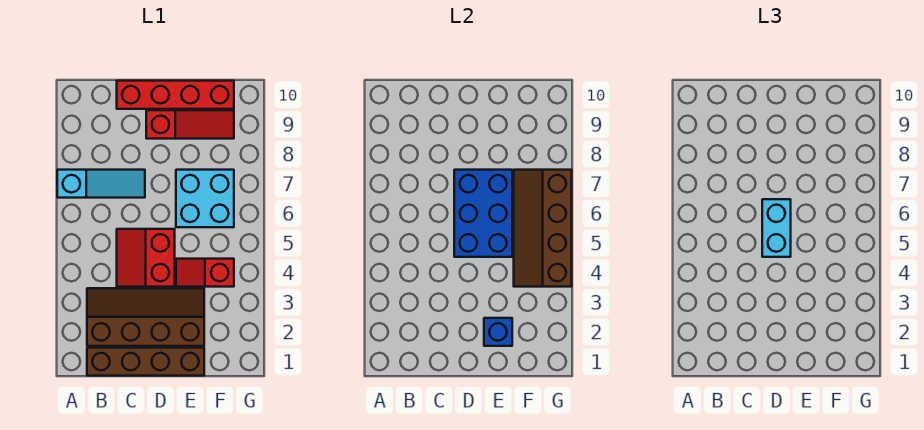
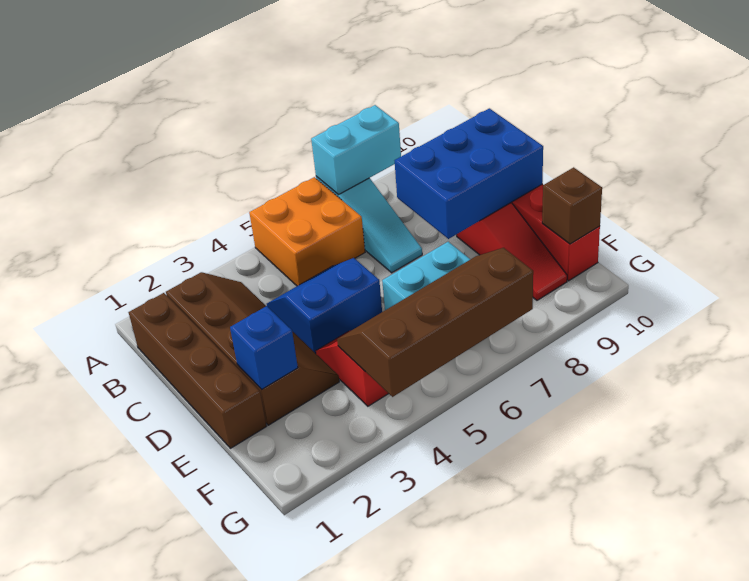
none -> orange brick A5:B6 level 1
red slope C4:D5 level 1 top D -> blue slope C4:D5 level 1 top D
blue brick D5:E7 level 2 -> blue brick C8:D10 level 2
cyan brick D5:D6 level 3 -> cyan brick A7:A8 level 2
none -> brown brick F10 level 2

